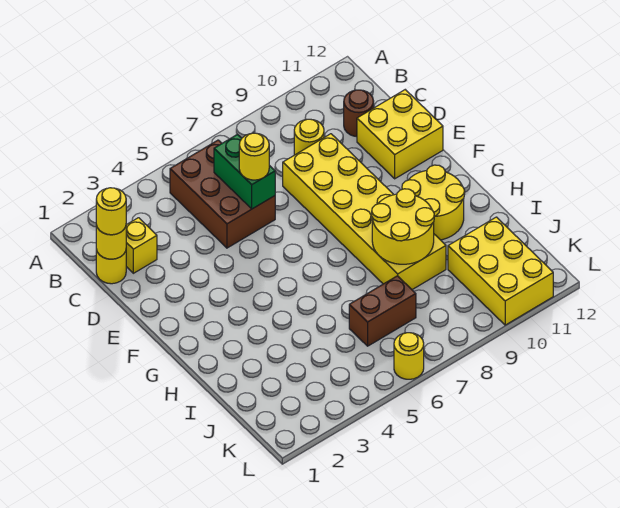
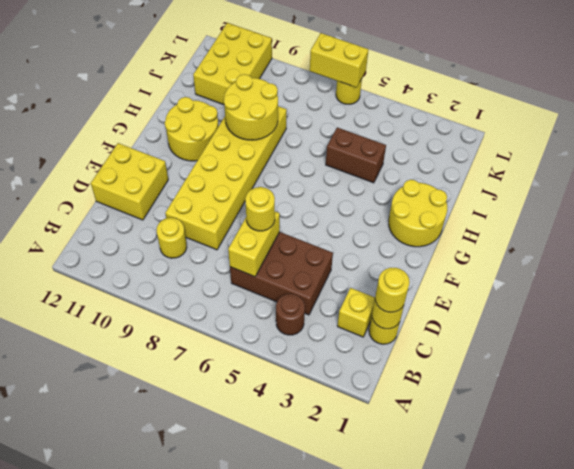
brown brick B5:D6 level 1 -> brown brick C4:D6 level 1
green brick C6:D6 level 2 -> yellow brick C6:D6 level 2
brown round brick C11 level 1 -> brown round brick B4 level 1
none -> yellow round brick G1:H2 level 1
brown brick J6:J7 level 1 -> brown brick I4:I5 level 1
none -> yellow brick L6:L7 level 2

